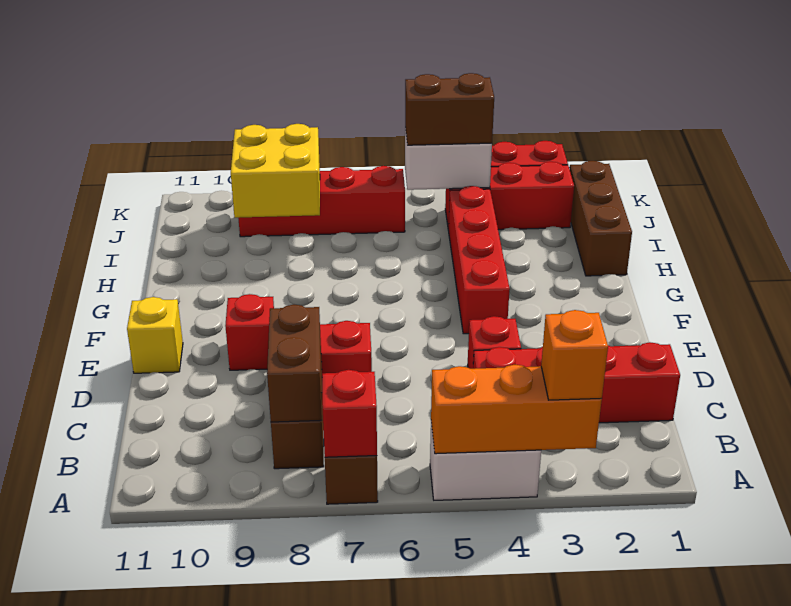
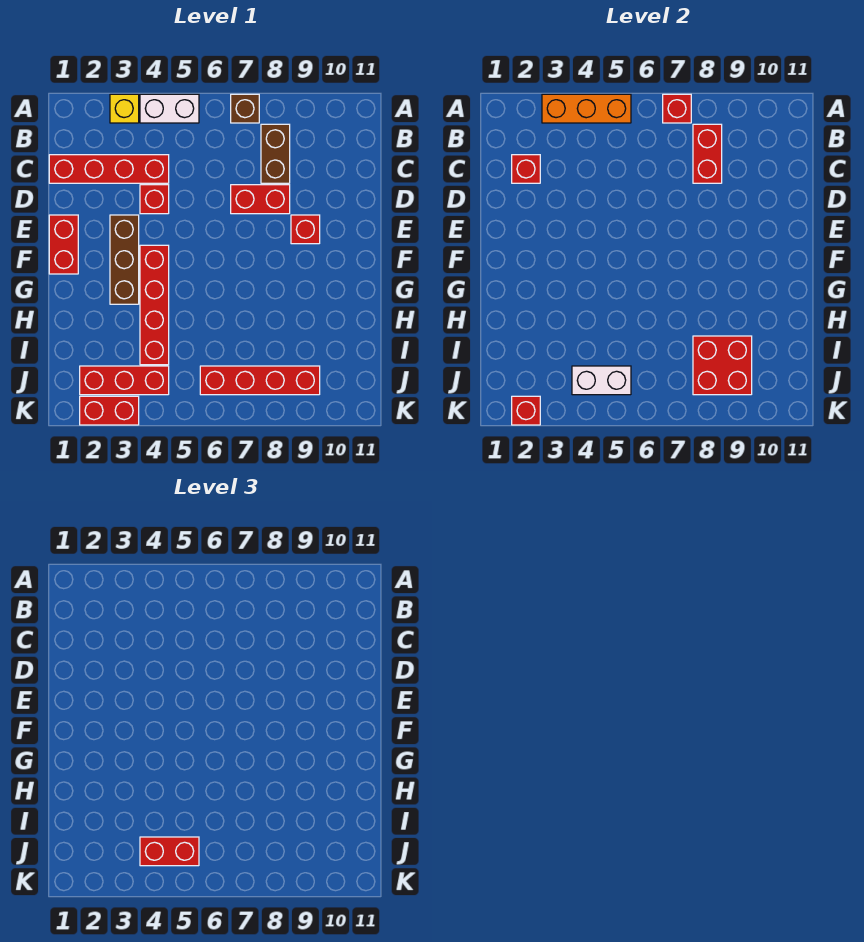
orange brick A3 level 3 -> none
brown brick B8:C8 level 2 -> red brick B8:C8 level 2
none -> red brick C2 level 2
none -> red brick E1:F1 level 1
yellow brick E11 level 1 -> yellow brick A3 level 1
brown brick H1:J1 level 1 -> brown brick E3:G3 level 1
yellow brick I8:J9 level 2 -> red brick I8:J9 level 2
brown brick J4:J5 level 3 -> red brick J4:J5 level 3
none -> red brick K2 level 2

